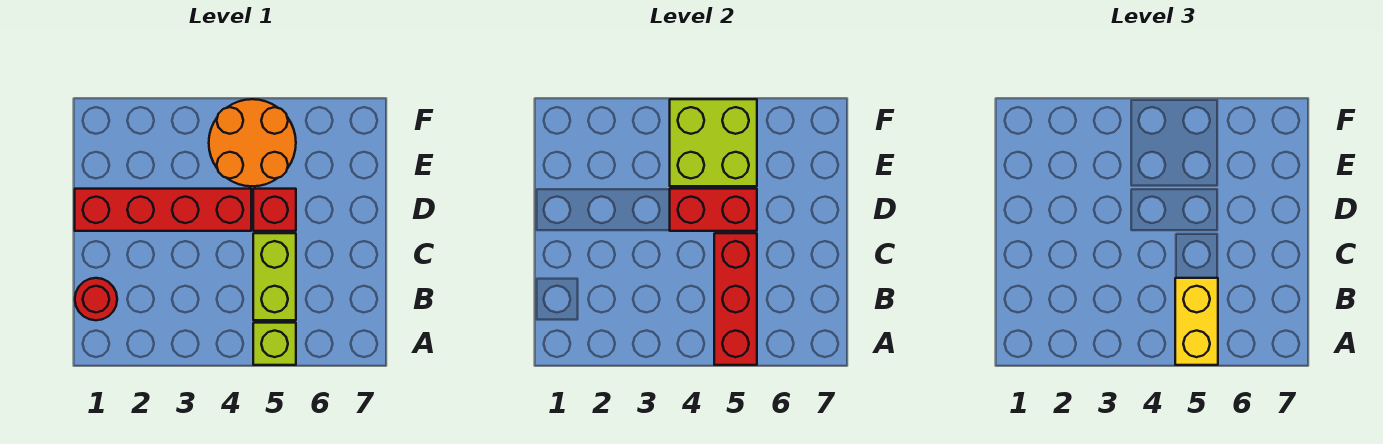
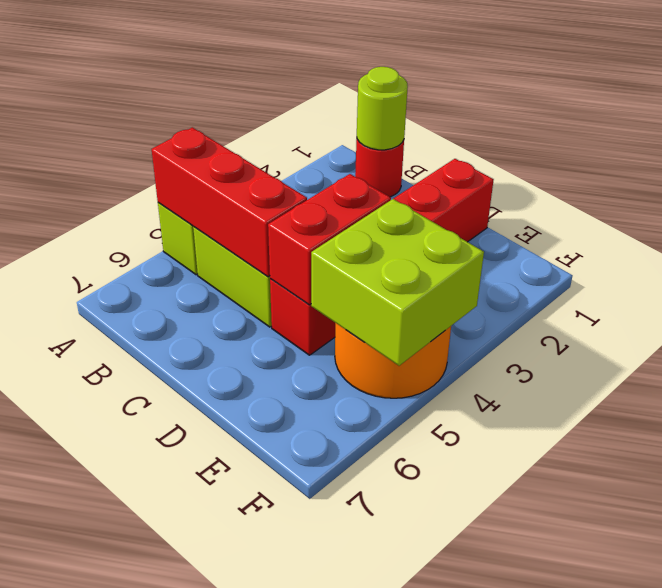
yellow brick A5:B5 level 3 -> none
none -> lime round brick B1 level 2

